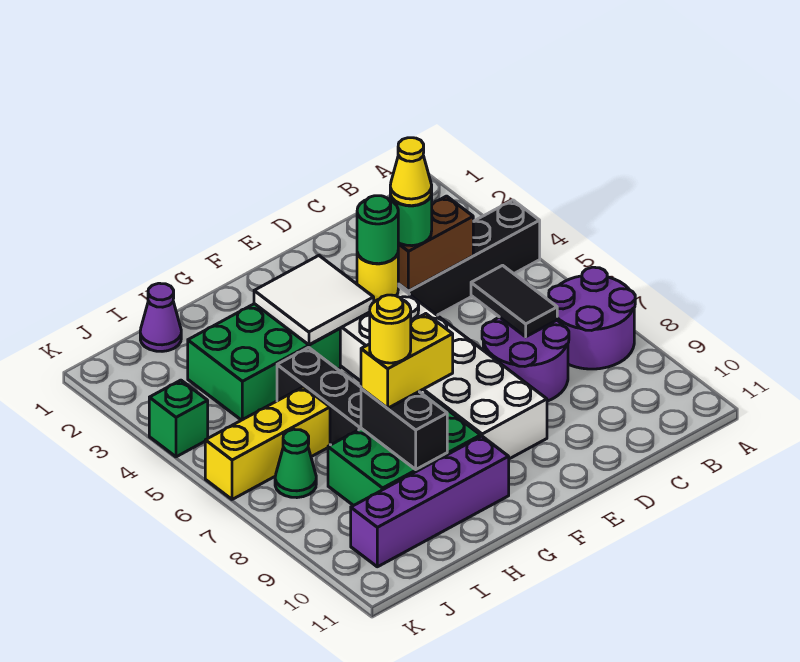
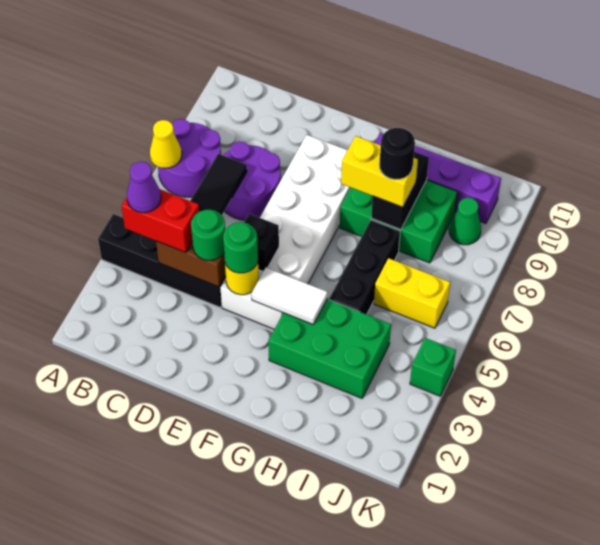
none -> red brick B4:C4 level 3
yellow cone D4 level 4 -> yellow cone A7 level 2
none -> black brick E5 level 2
white tile F3:G4 level 2 -> white tile F4:G4 level 2
yellow round brick H8 level 4 -> black round brick H8 level 4
purple cone I1 level 1 -> purple cone B4 level 4
yellow brick I6:K6 level 1 -> yellow brick I6:J6 level 1
green cone J7 level 1 -> green cone J9 level 1

